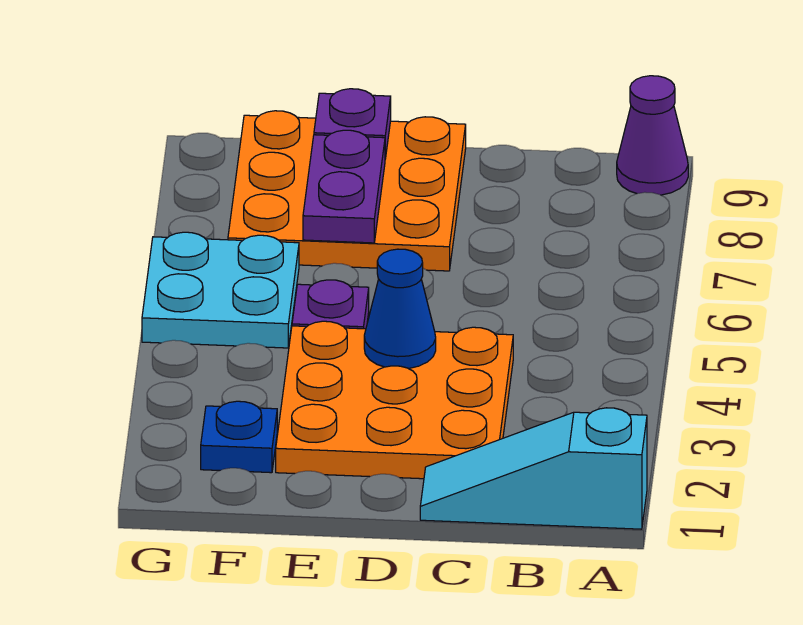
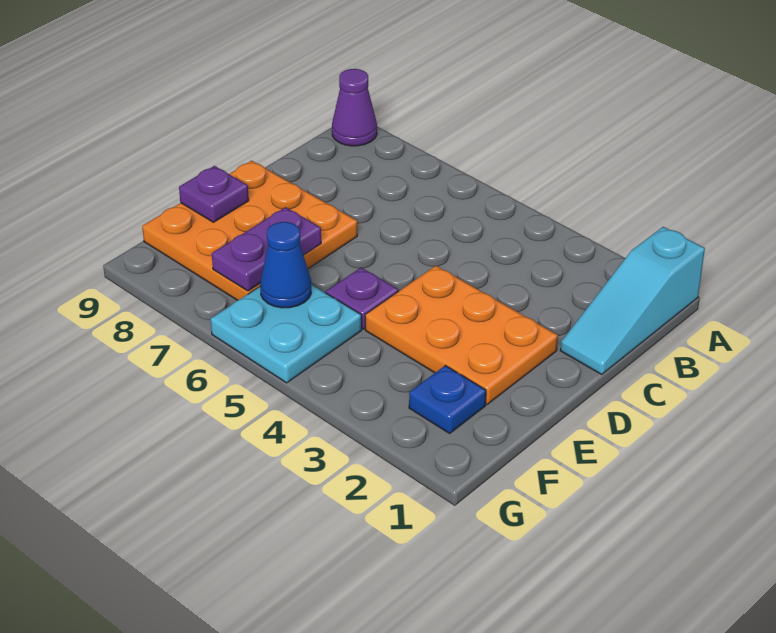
orange plate C2:E4 level 1 -> orange plate D2:E4 level 1
blue cone D4 level 2 -> blue cone F6 level 2
purple plate E7:E8 level 2 -> purple plate E7:F7 level 2

